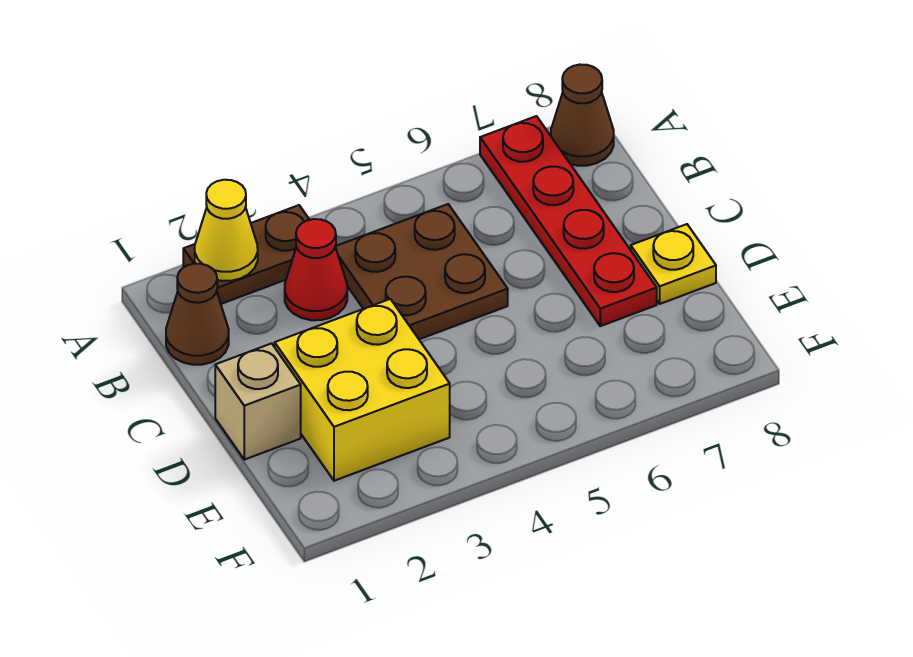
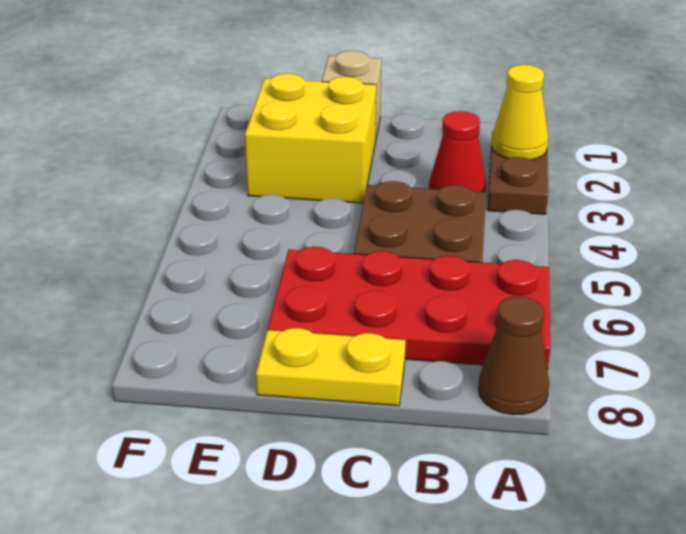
red plate A7:D7 level 1 -> red plate A6:D7 level 1
brown cone B1 level 1 -> none
yellow plate D8 level 1 -> yellow plate C8:D8 level 1

